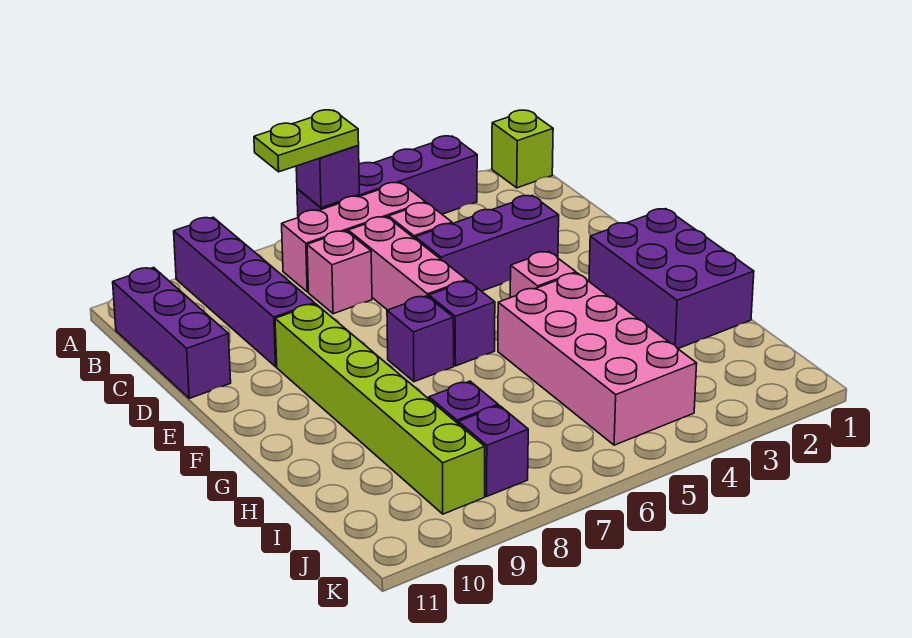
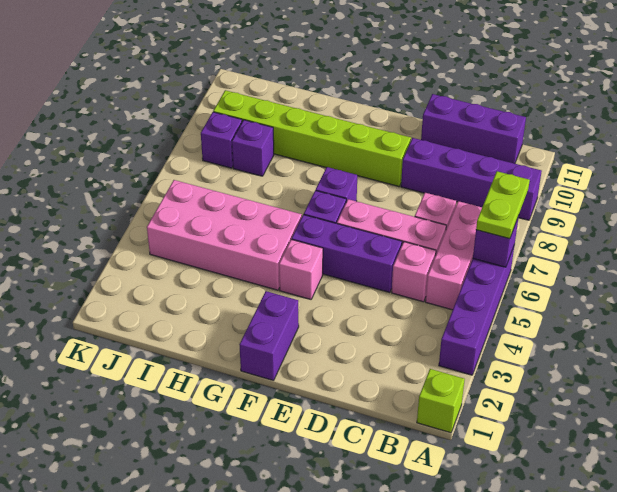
purple brick D3:D5 level 1 -> purple brick D5:F5 level 1
purple brick F1:H2 level 1 -> purple brick F1:F2 level 1

